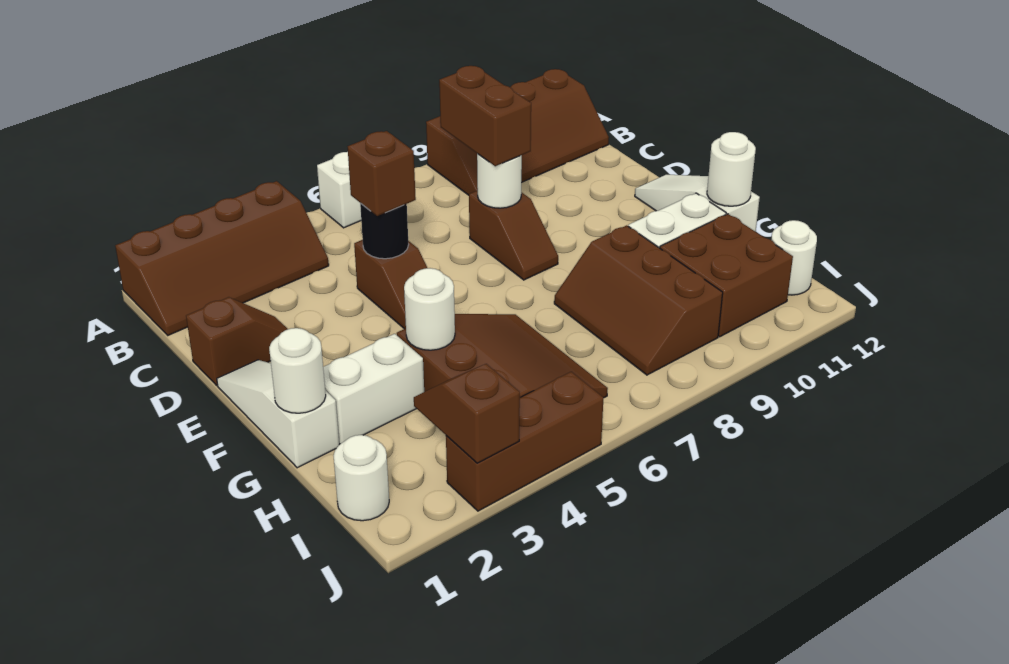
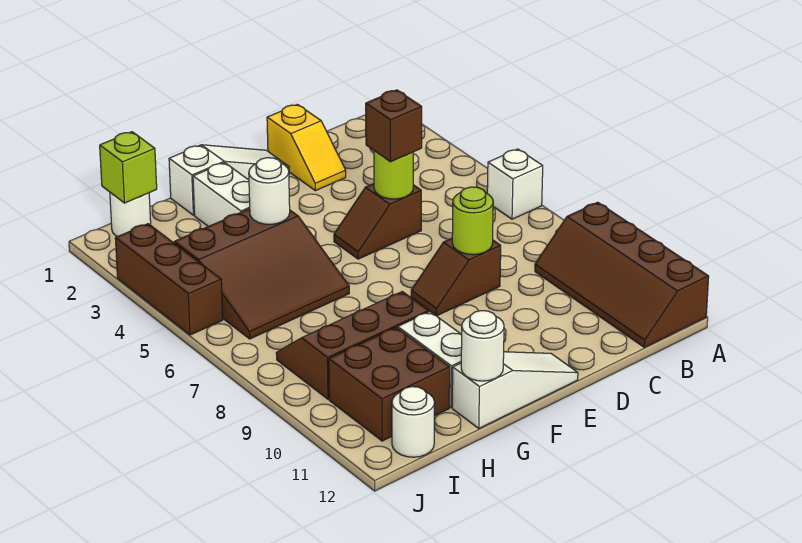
brown slope A1:B4 level 1 top A -> none
brown brick C8:D8 level 3 -> none
brown slope D1:D2 level 1 top 1 -> yellow slope D1:D2 level 1 top 1
black round brick D5 level 2 -> lime round brick D5 level 2
white round brick D8 level 2 -> lime round brick D8 level 2
white round brick G1 level 2 -> none
none -> lime brick I1 level 2
brown slope I3:J3 level 2 top J -> none

